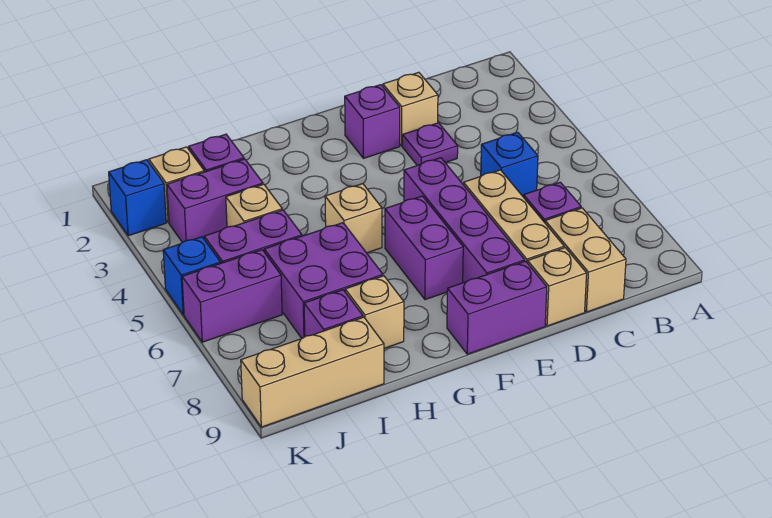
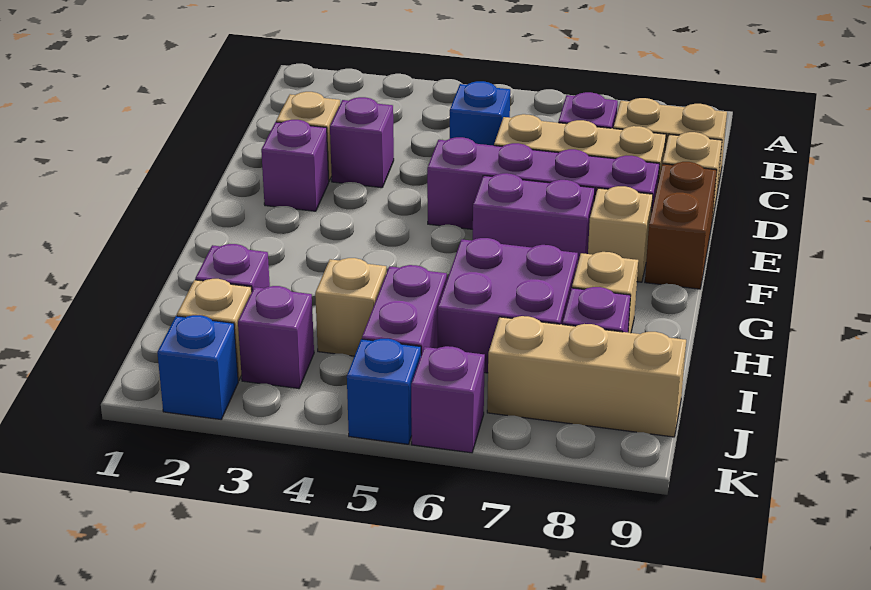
purple plate D3 level 1 -> purple brick D3 level 1
purple brick E9:F9 level 1 -> brown brick E9:F9 level 1
tan brick G5 level 1 -> tan brick F8 level 1
purple brick I3:J3 level 1 -> purple brick J3 level 1
tan brick I9:K9 level 1 -> tan brick J7:J9 level 1
purple brick J6:K6 level 1 -> purple brick K6 level 1

